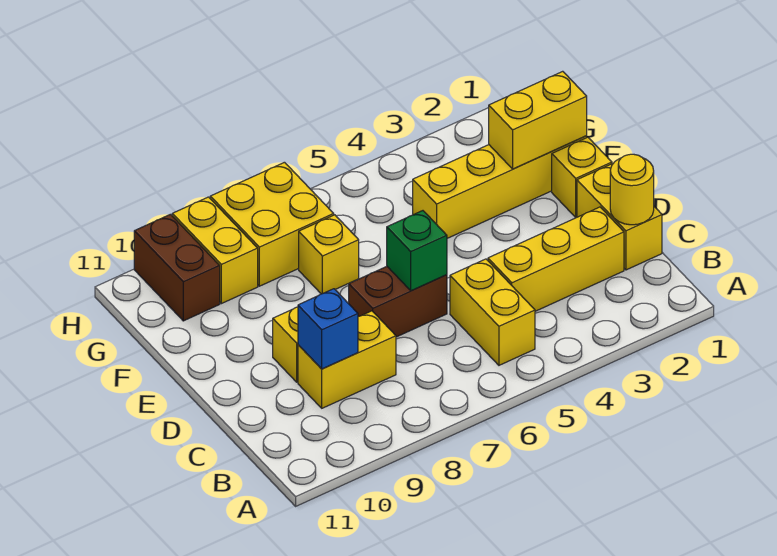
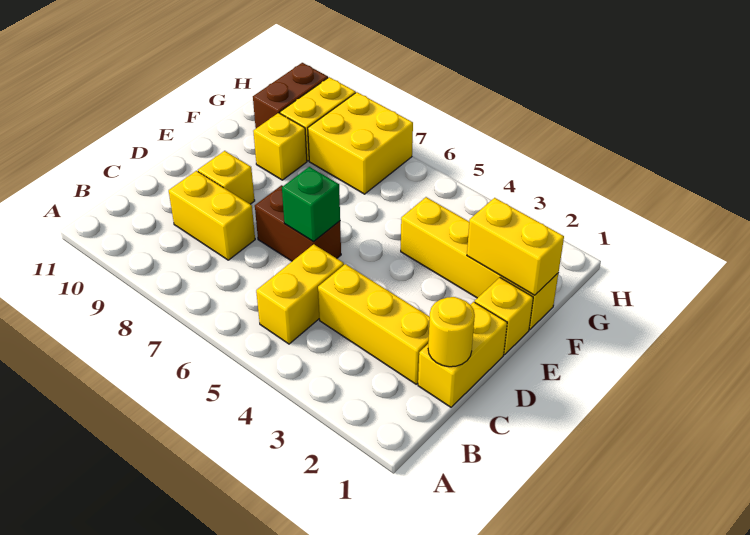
blue brick C9 level 2 -> none
yellow brick F7 level 1 -> yellow brick F9 level 1

